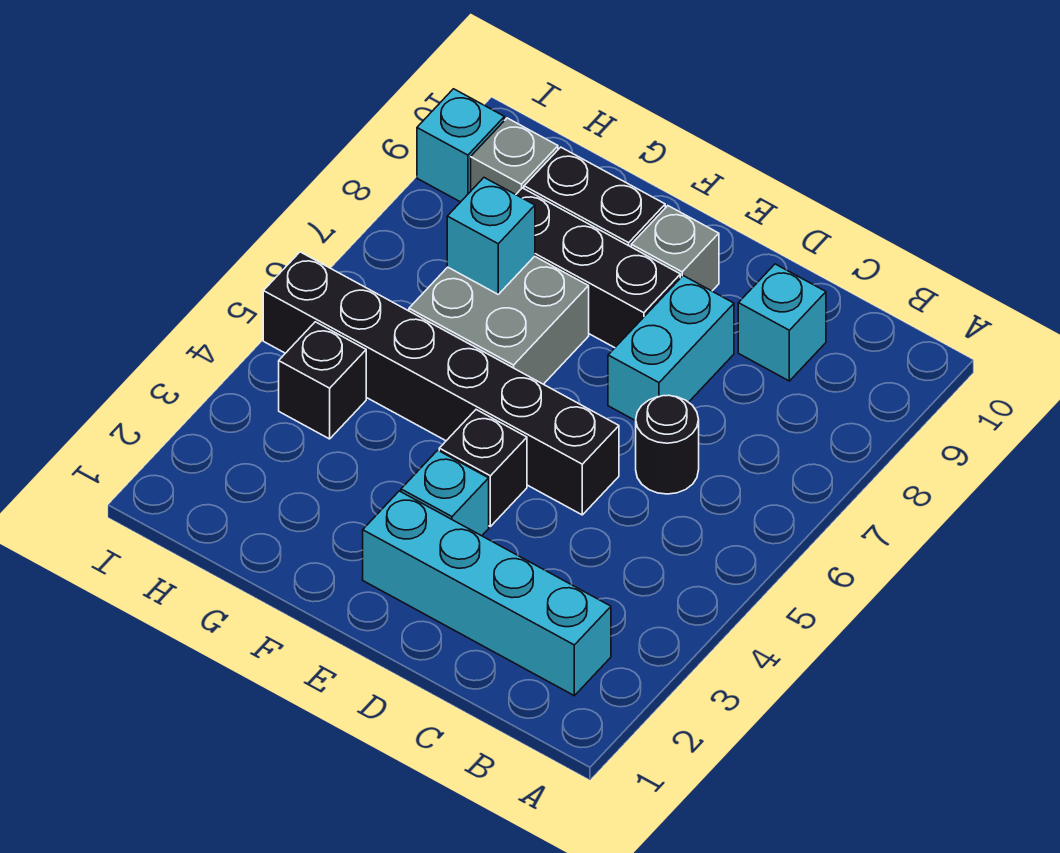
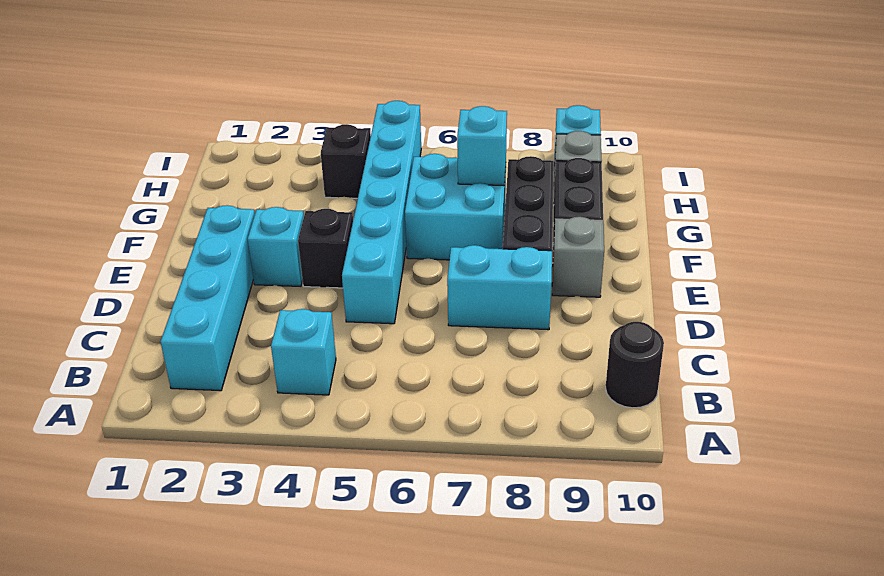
black round brick C6 level 1 -> black round brick B10 level 1
cyan brick C9 level 1 -> cyan brick B4 level 1
black brick D5:I5 level 1 -> cyan brick D5:I5 level 1
grey brick F6:G7 level 1 -> cyan brick F6:G7 level 1

